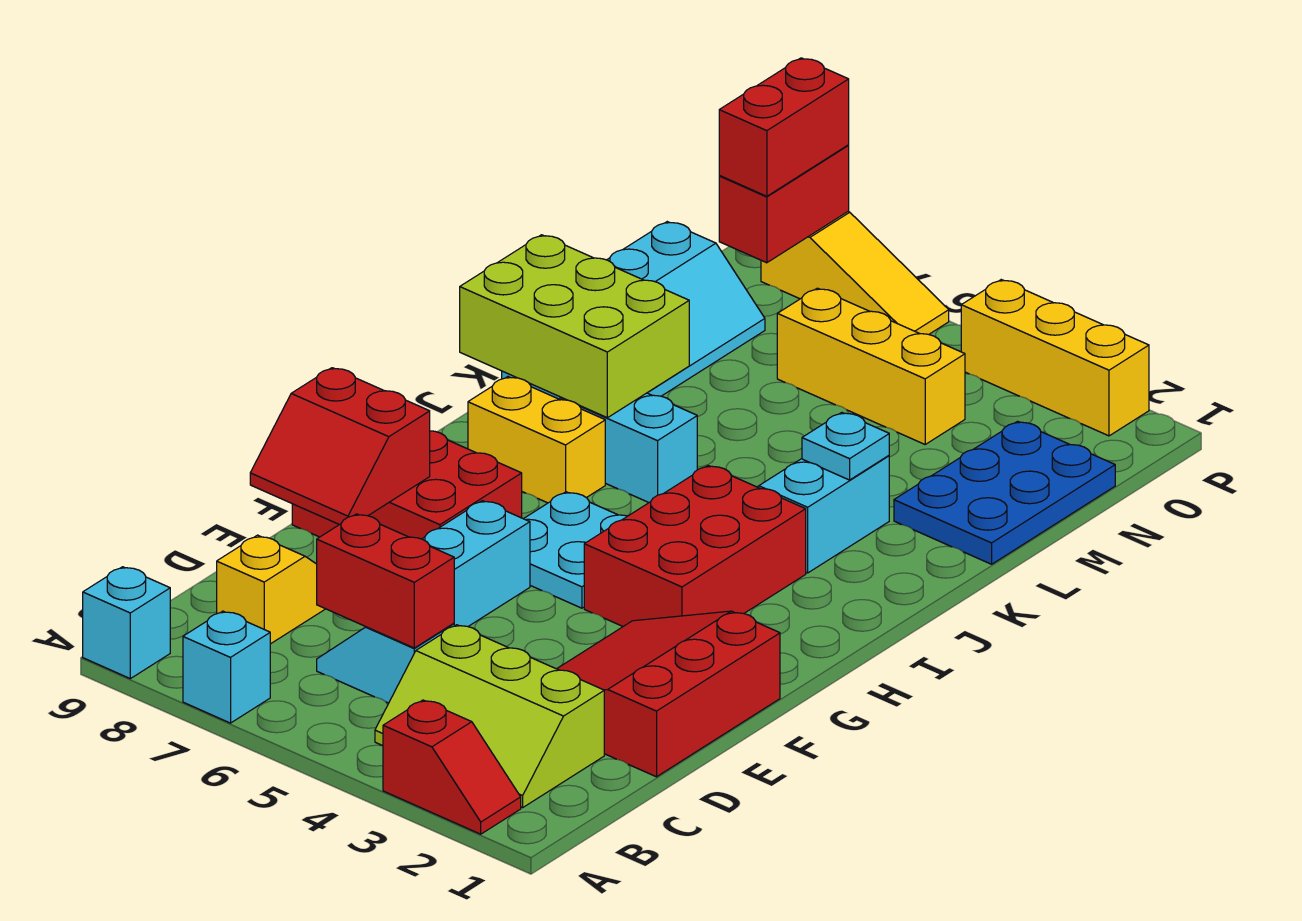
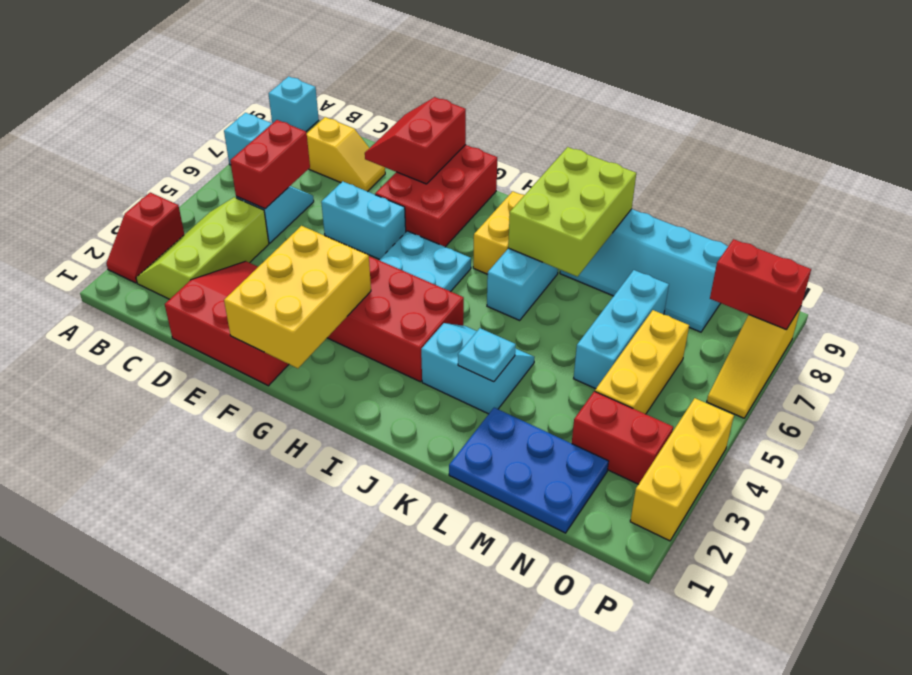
none -> yellow brick F1:G3 level 2
none -> cyan brick M5:M7 level 1
red brick O8:P8 level 3 -> red brick N3:O3 level 1

